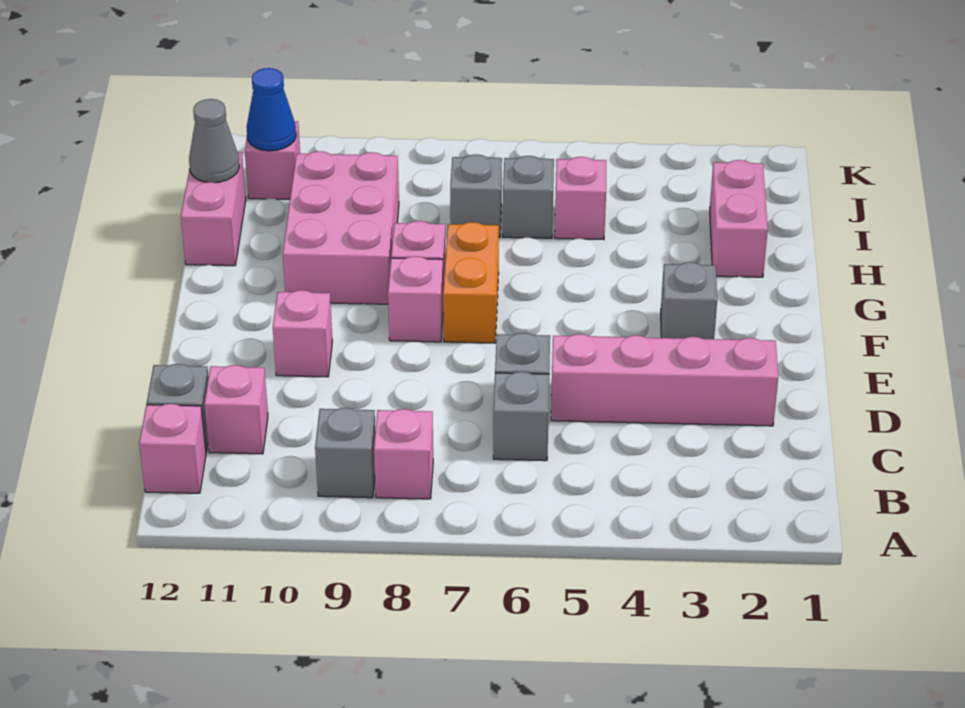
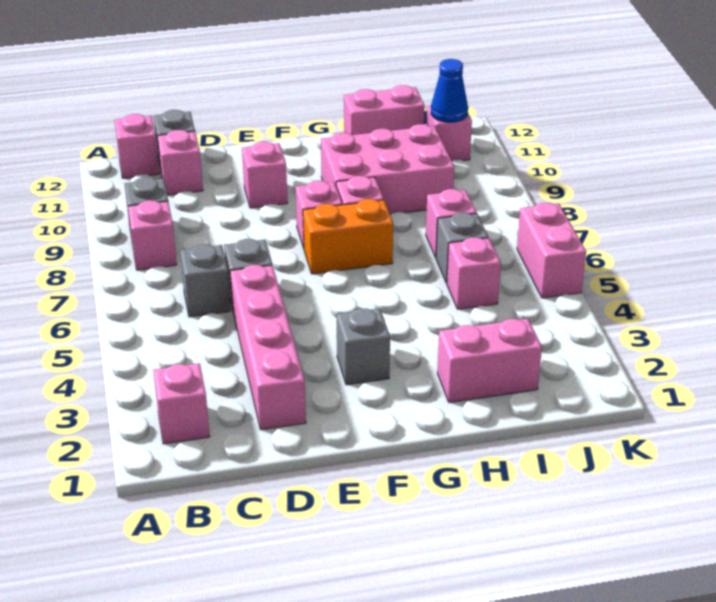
none -> pink brick B2 level 1
grey brick I7 level 1 -> pink brick I7 level 1
grey cone I12 level 2 -> none
none -> pink brick K5:K6 level 1

